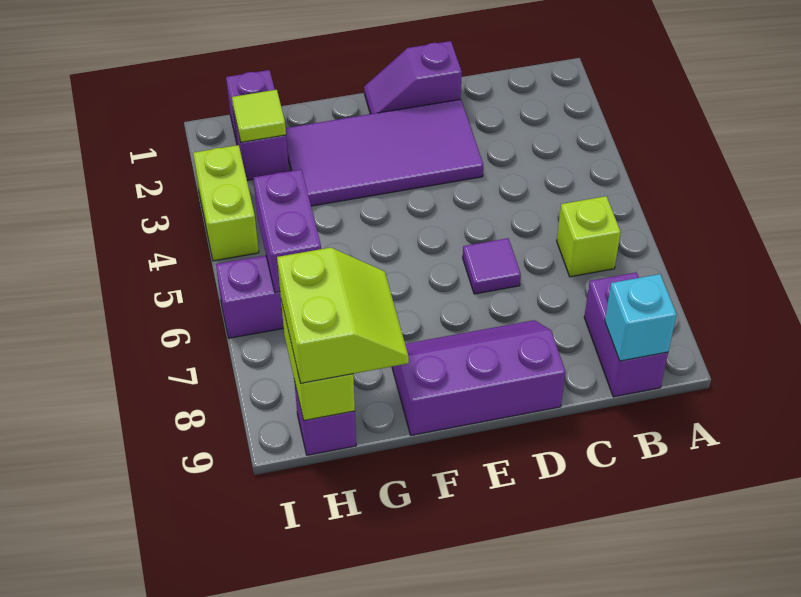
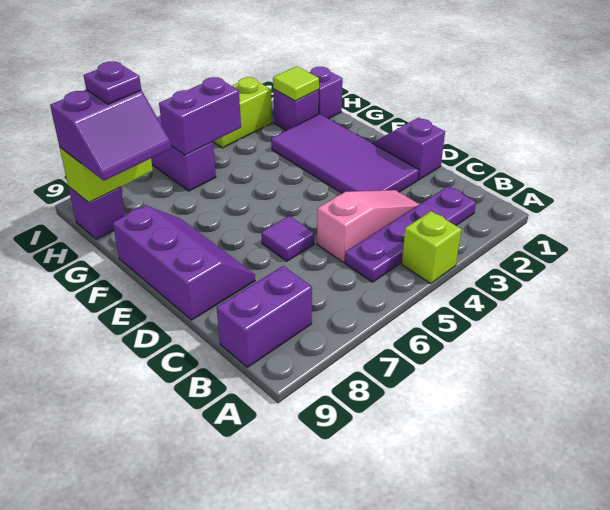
none -> purple plate B2:B5 level 1
lime brick B6 level 1 -> lime brick A4 level 1
cyan brick B9 level 2 -> none
none -> pink slope C3:C5 level 1 top 5
lime slope G8:H9 level 3 top H -> purple slope G8:H9 level 3 top H
none -> purple plate H8 level 4

